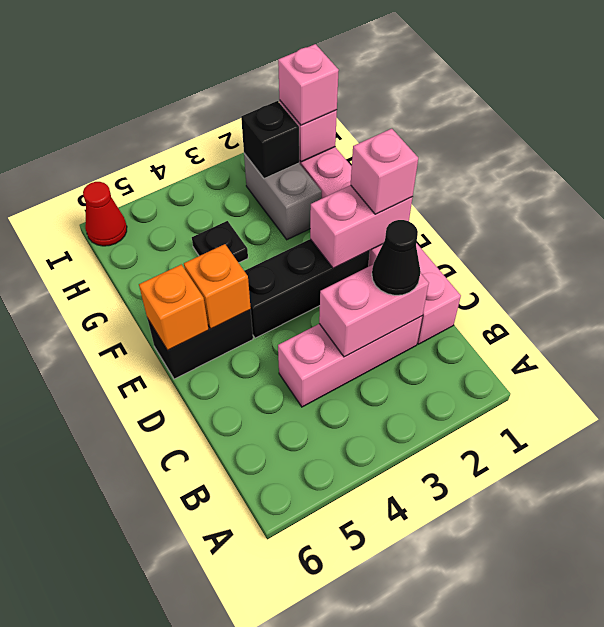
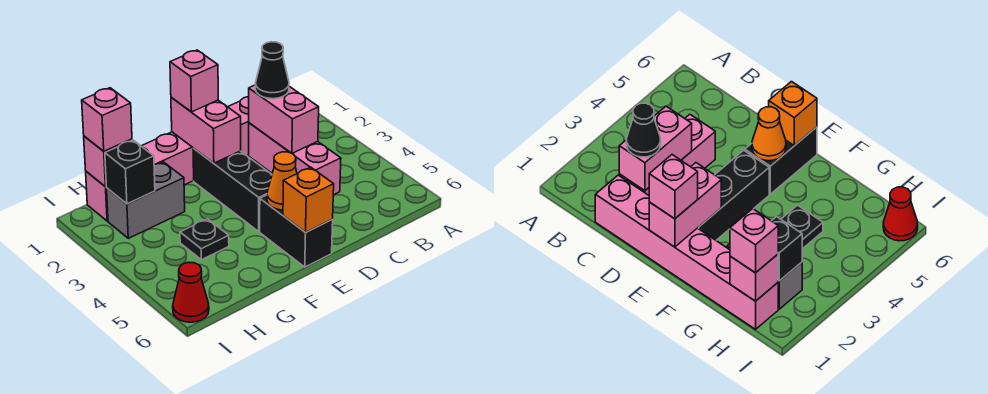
orange brick E5 level 2 -> orange cone E5 level 2

